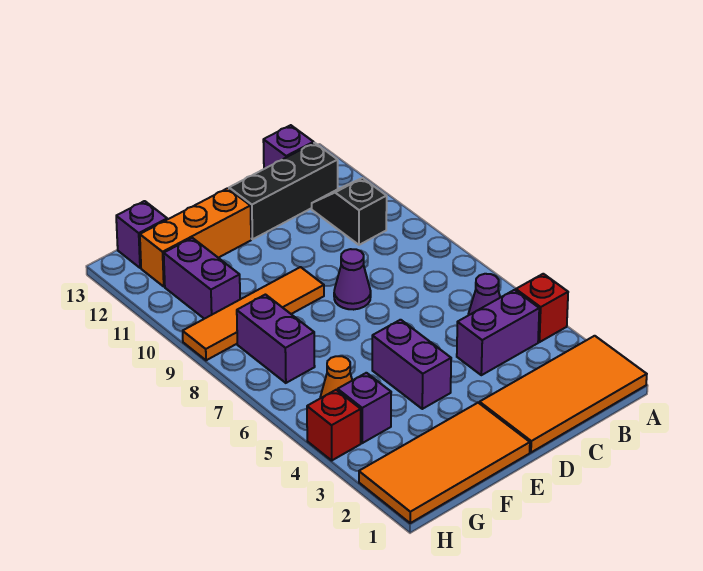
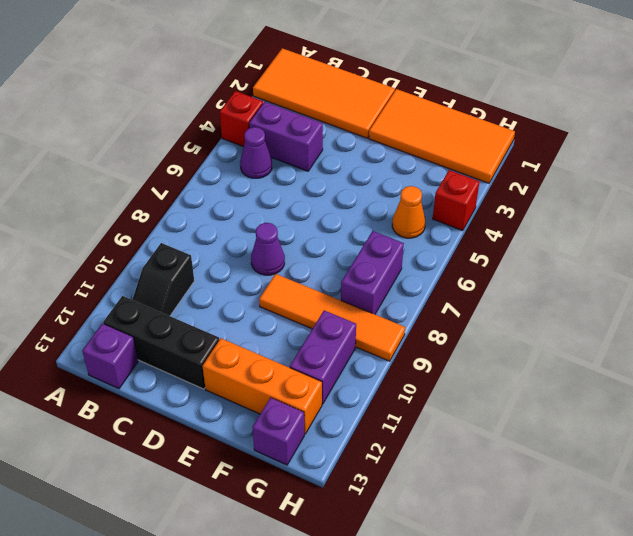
purple brick E4:E5 level 1 -> none
purple brick G4 level 1 -> none

